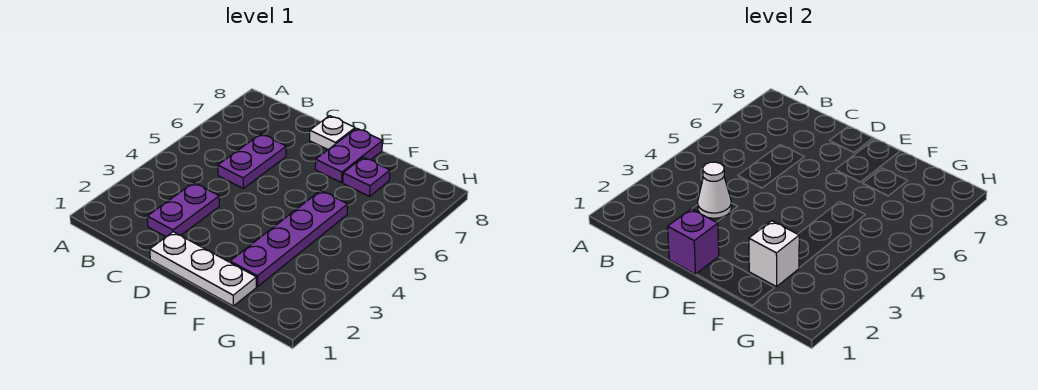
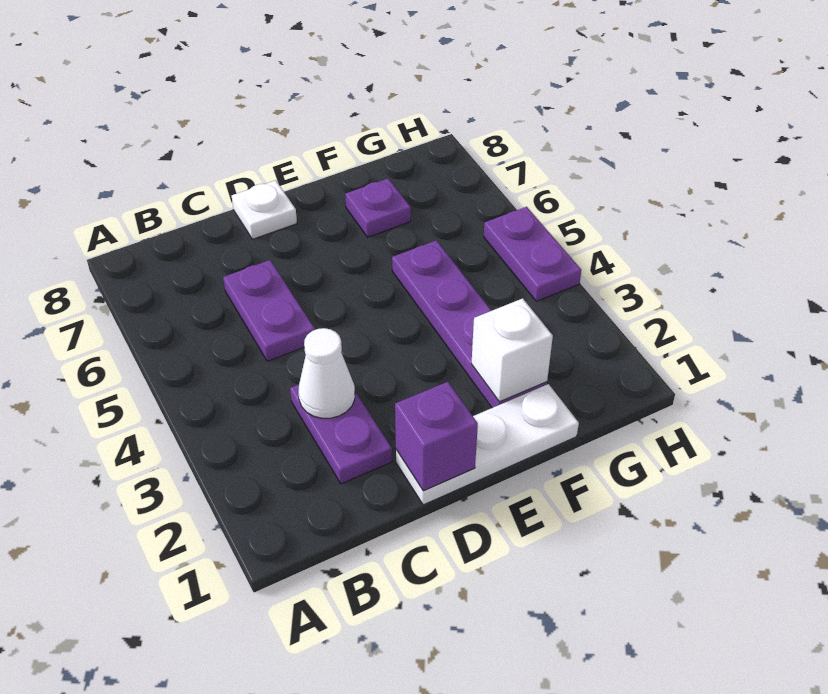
purple plate E7:E8 level 1 -> purple plate H4:H5 level 1

